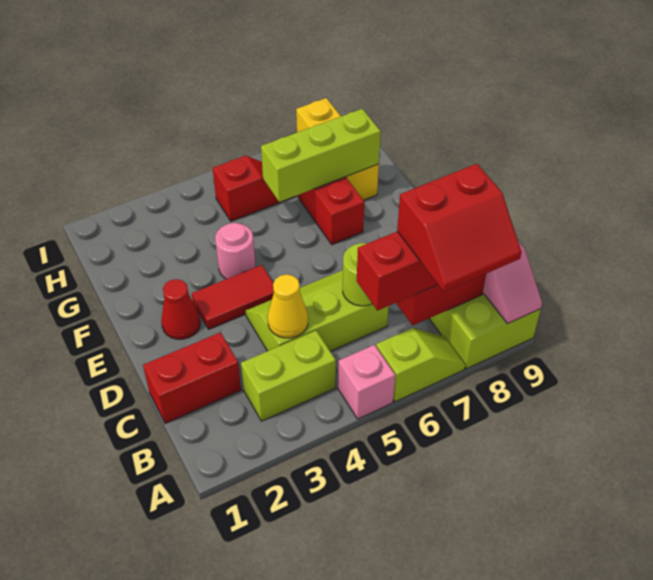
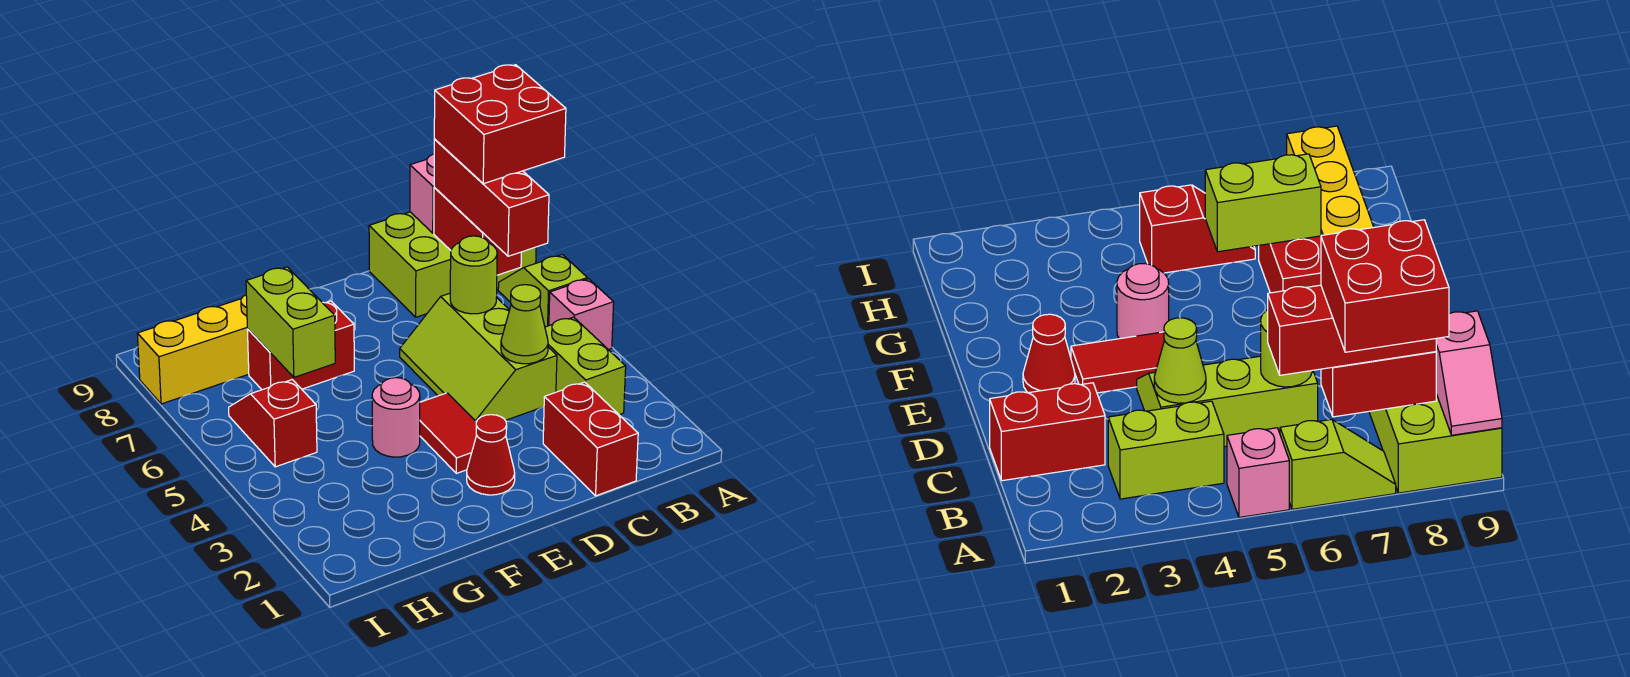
red slope A7:B8 level 4 top B -> red brick A7:B8 level 4
yellow cone C4 level 2 -> lime cone C4 level 2
lime brick G6:G8 level 2 -> lime brick G6:G7 level 2

